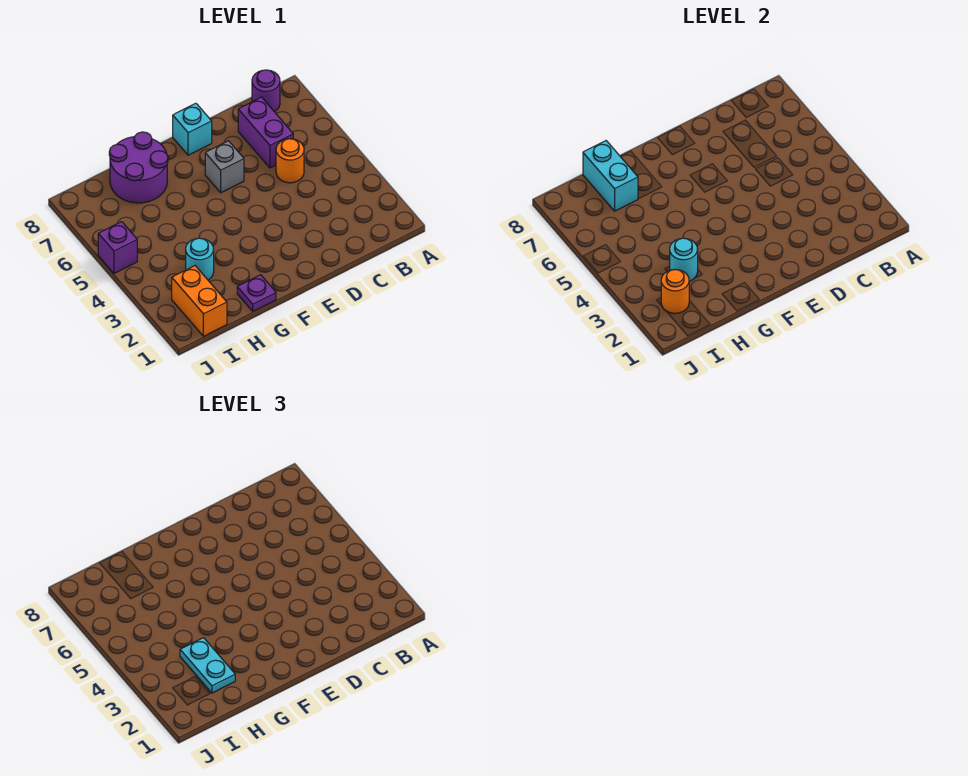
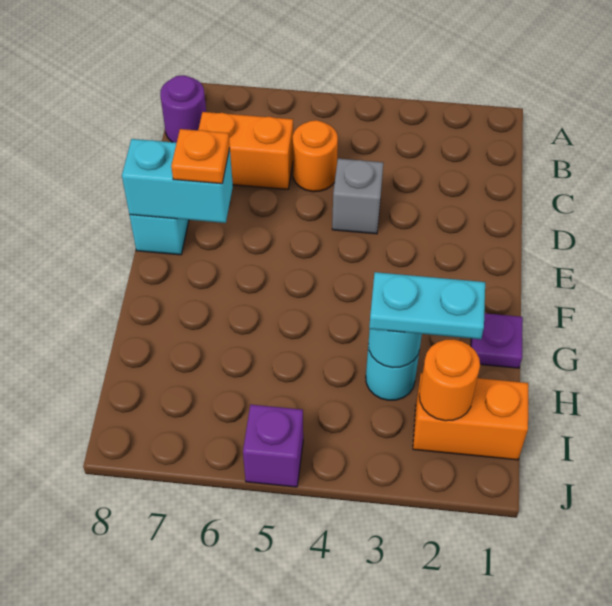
purple brick C6:C7 level 1 -> orange brick C6:C7 level 1
grey brick E6 level 1 -> grey brick D4 level 1
none -> orange plate E7 level 3
purple round brick G7:H8 level 1 -> none
cyan brick H7:H8 level 2 -> cyan brick E7:E8 level 2

